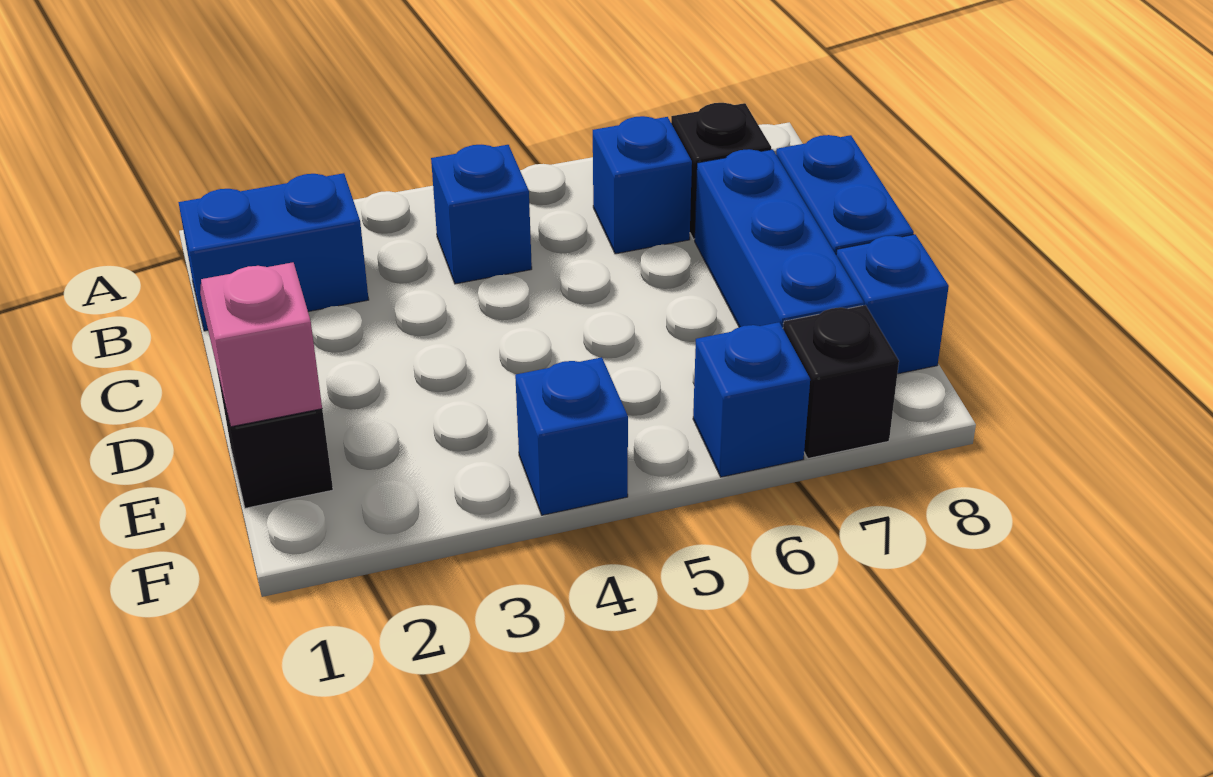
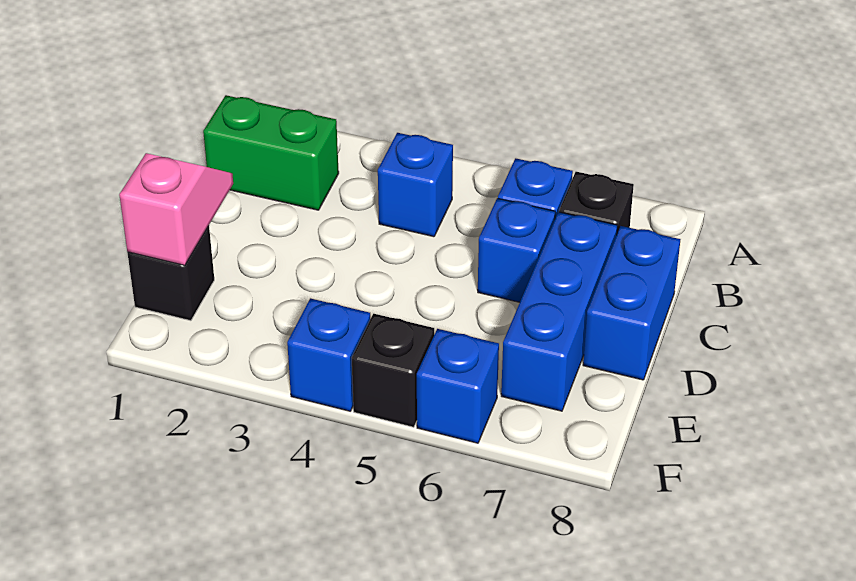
blue brick B1:B2 level 1 -> green brick B1:B2 level 1
blue brick E8 level 1 -> blue brick C6 level 1
black brick F7 level 1 -> black brick F5 level 1

